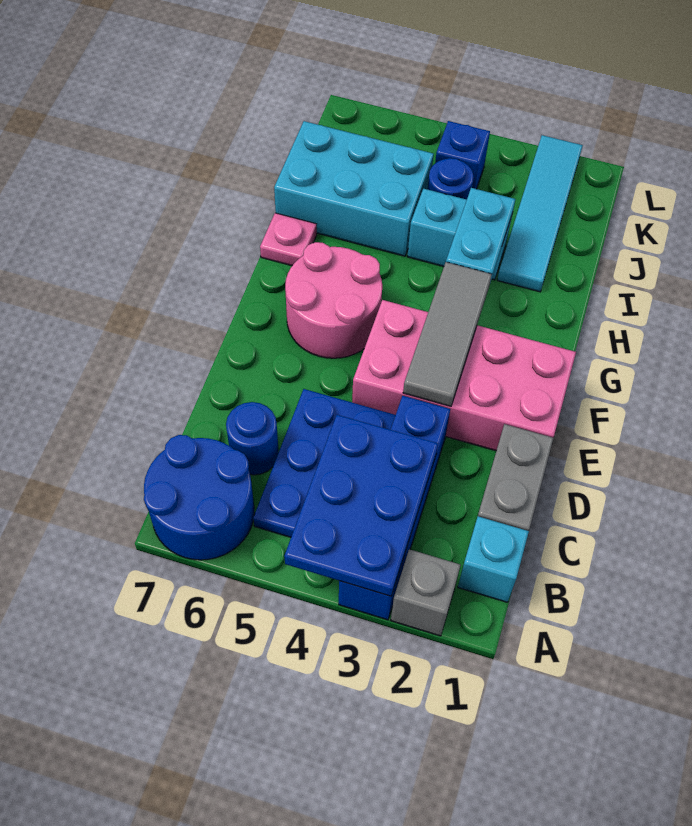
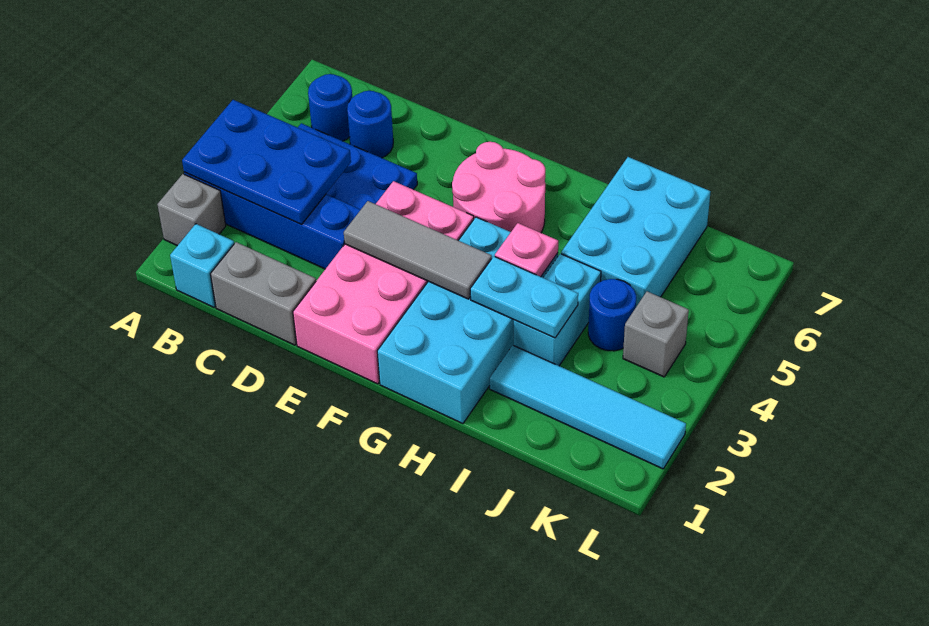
blue round brick A6:B7 level 1 -> blue round brick B6 level 1
none -> cyan brick G1:H4 level 1
pink plate H7 level 1 -> pink plate H4 level 2
blue brick K4 level 1 -> grey brick K4 level 1

